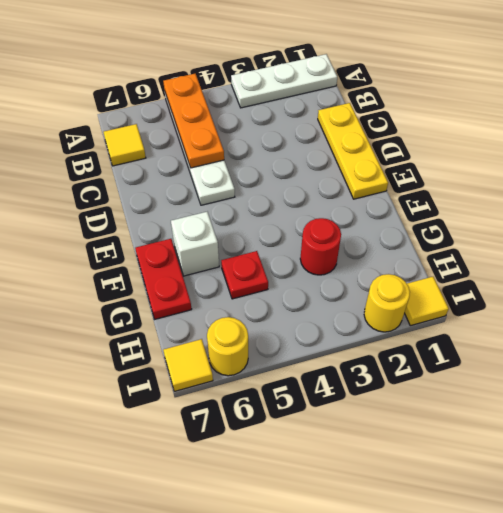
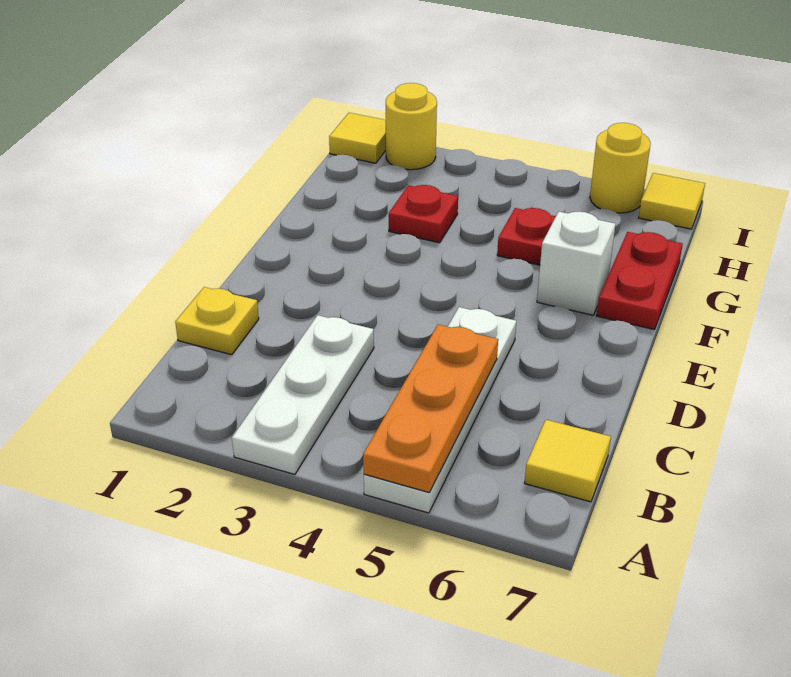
white plate A1:A3 level 1 -> white plate A3:C3 level 1
yellow plate C1:E1 level 1 -> yellow plate C1 level 1
red round brick G3 level 1 -> red plate G3 level 1

